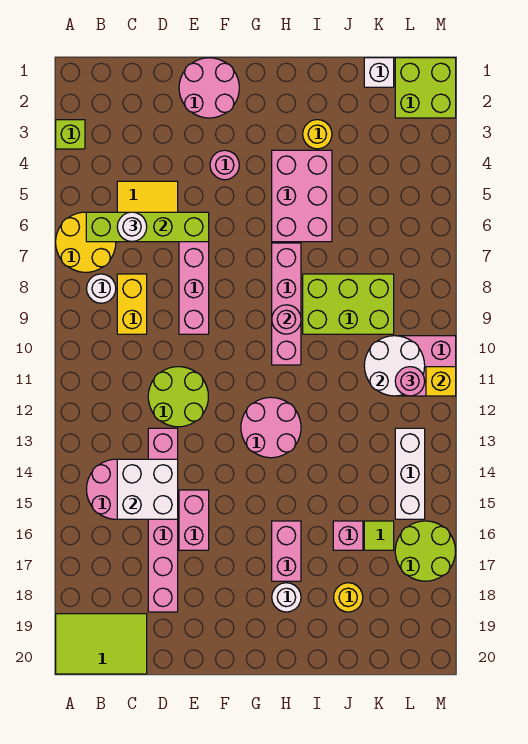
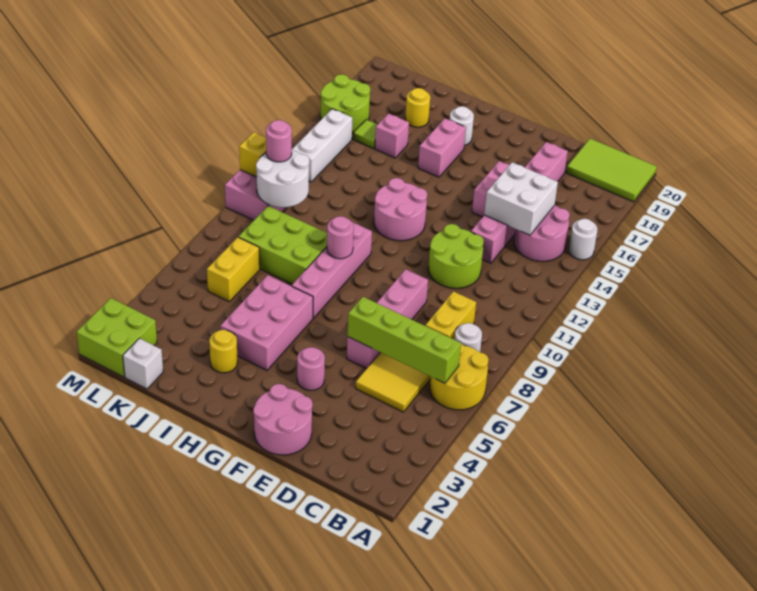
lime brick A3 level 1 -> none
white round brick C6 level 3 -> white round brick A15 level 1
none -> yellow brick K6:K7 level 1

